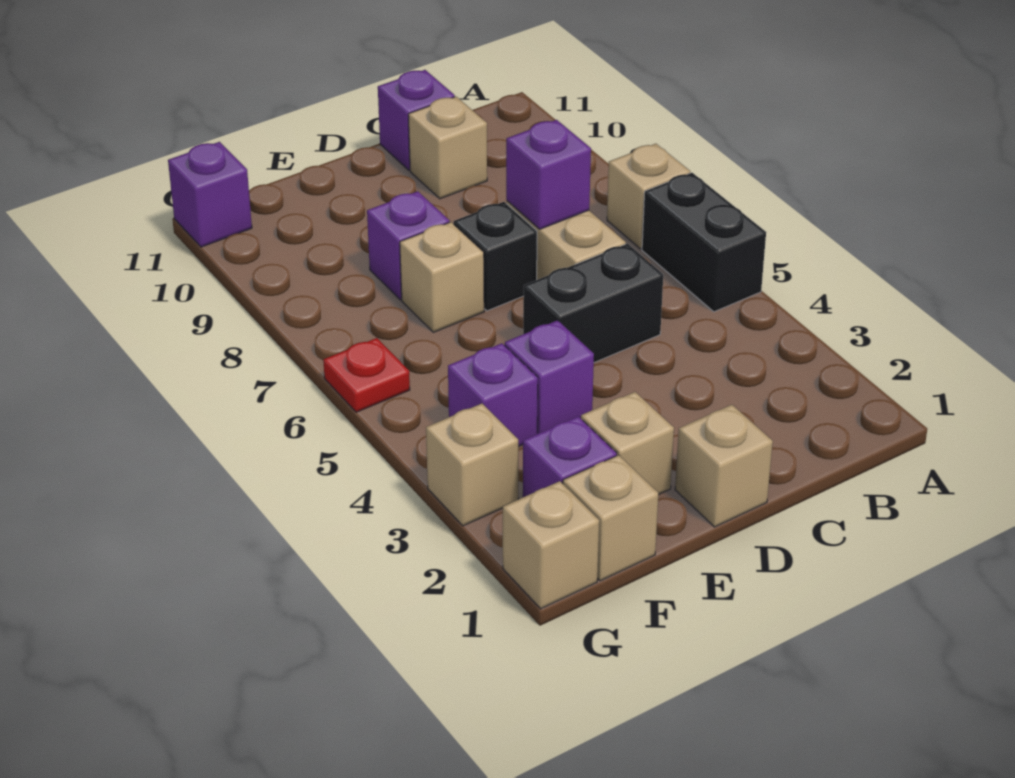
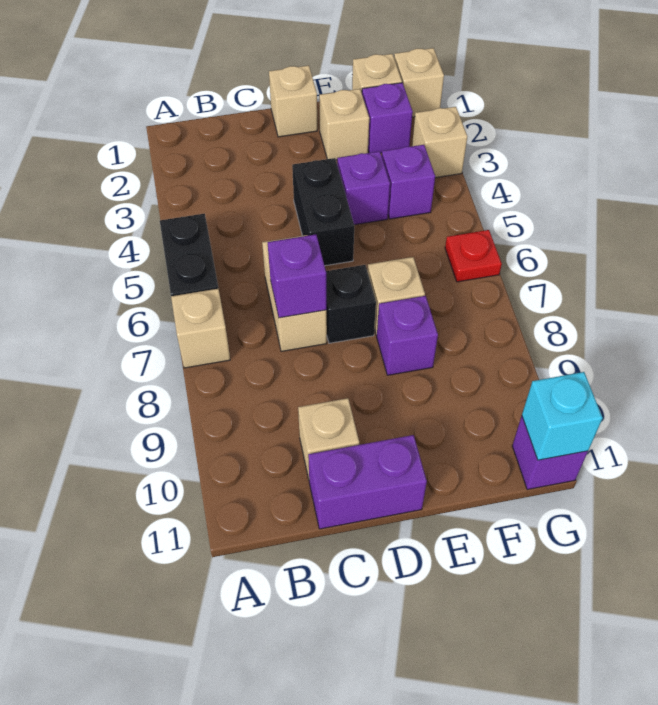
black brick C5:D5 level 1 -> black brick D4:D5 level 1
purple brick C11 level 1 -> purple brick C11:D11 level 1
none -> cyan brick G11 level 2

